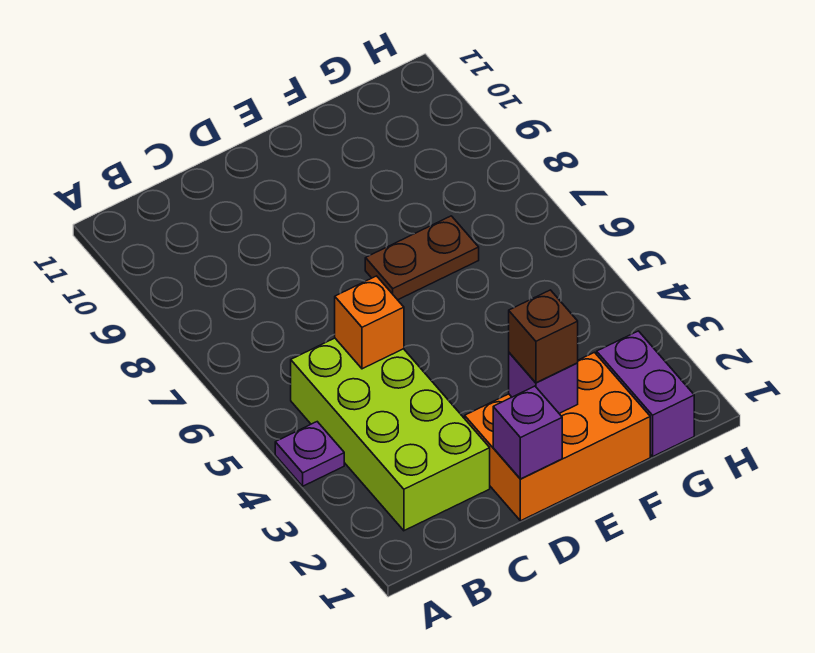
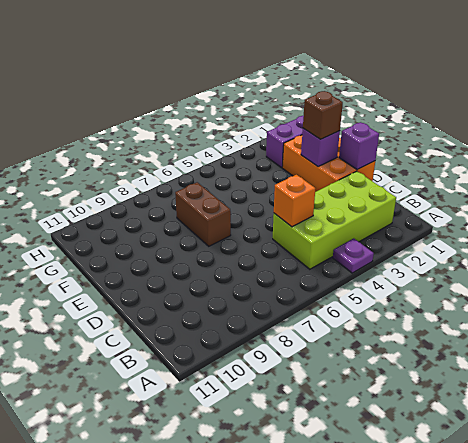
brown plate E7:F7 level 1 -> brown brick E7:F7 level 1

